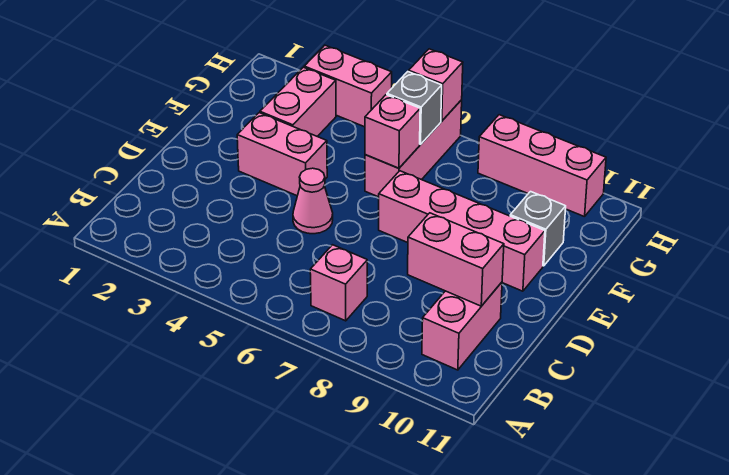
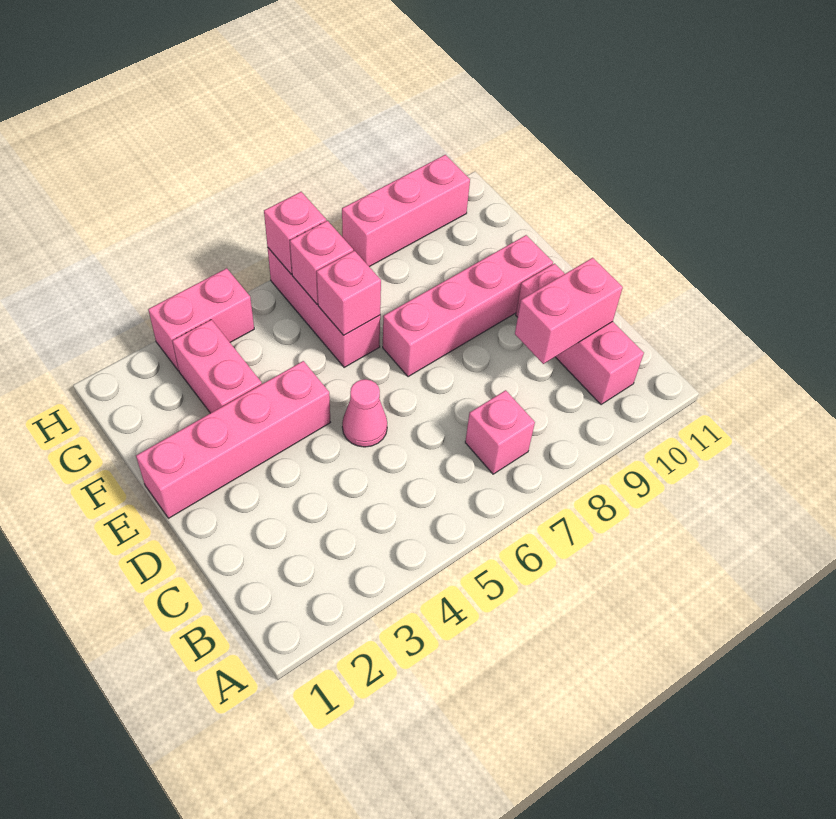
pink brick B10:C10 level 1 -> pink brick B10:D10 level 1
pink brick E3:E4 level 1 -> pink brick E1:E4 level 1
grey brick F10 level 1 -> none
grey brick G6 level 2 -> pink brick G6 level 2

